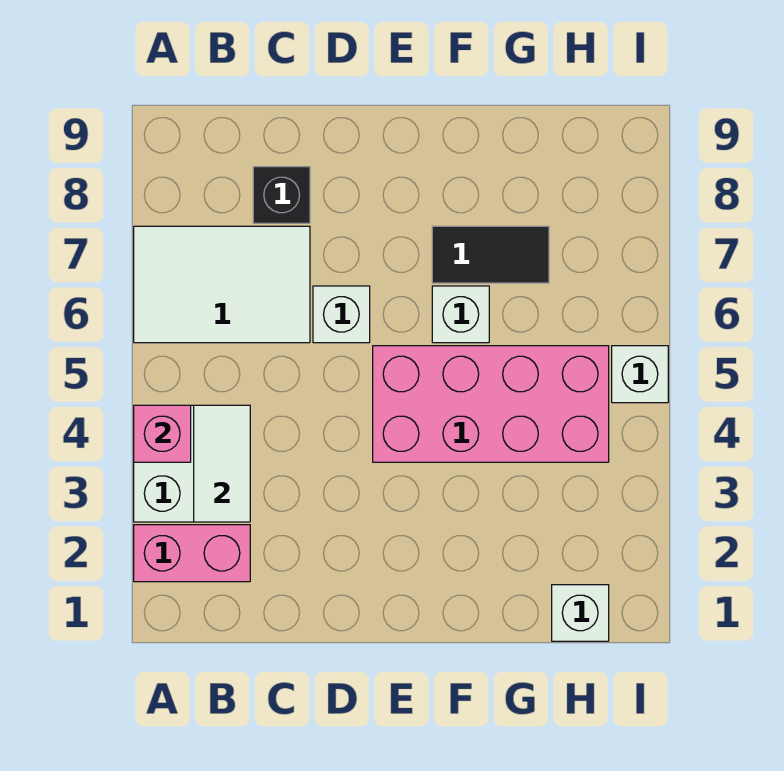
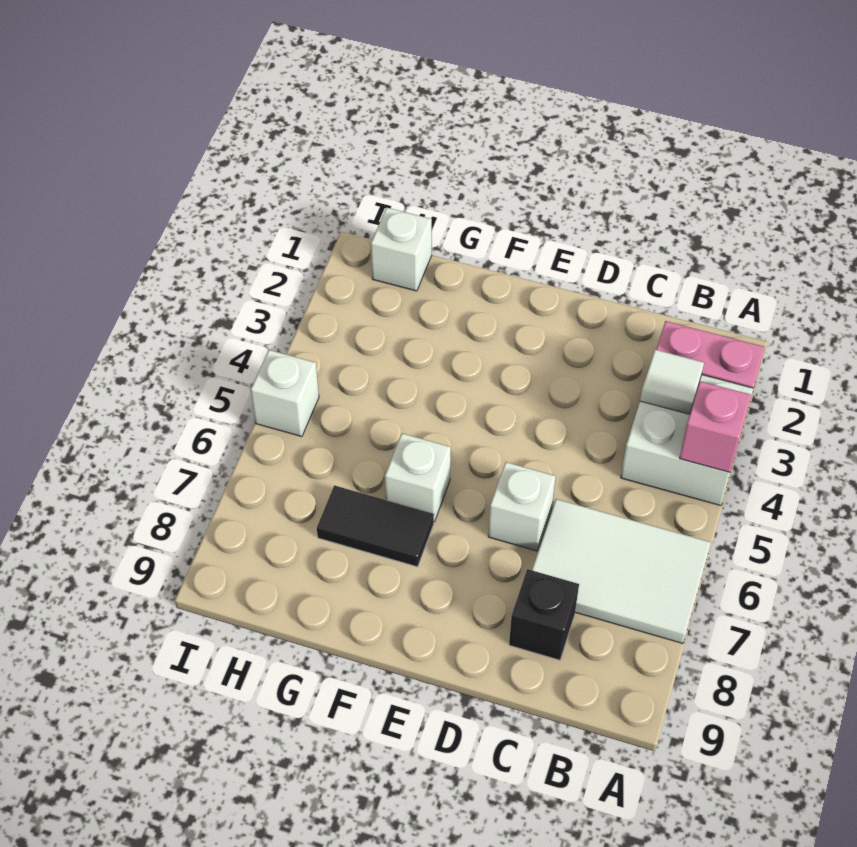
white tile B3:B4 level 2 -> white tile B3 level 2
pink brick E4:H5 level 1 -> none

